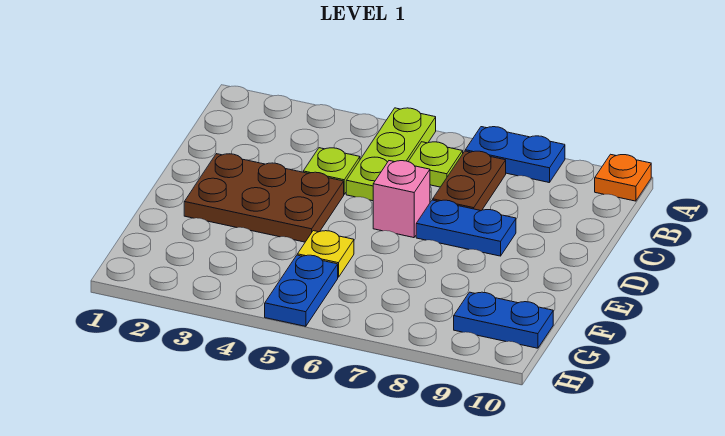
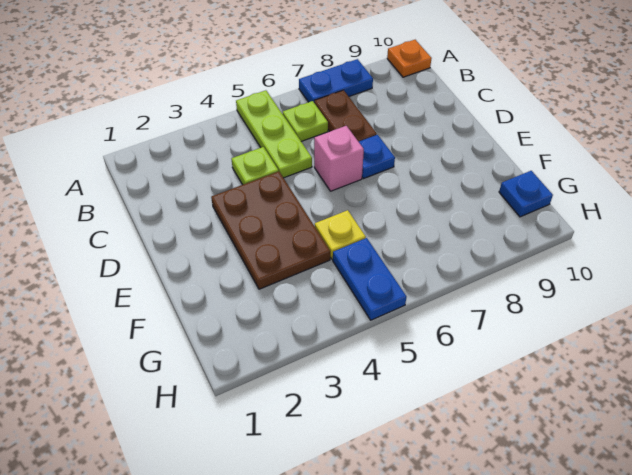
brown plate D2:E4 level 1 -> brown plate D3:F4 level 1
blue plate D7:D8 level 1 -> blue plate D7 level 1
blue plate G9:G10 level 1 -> blue plate G10 level 1

